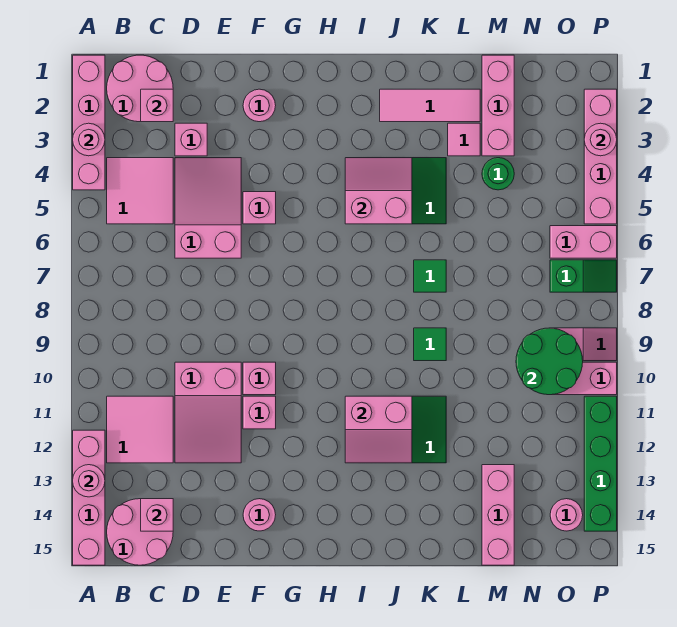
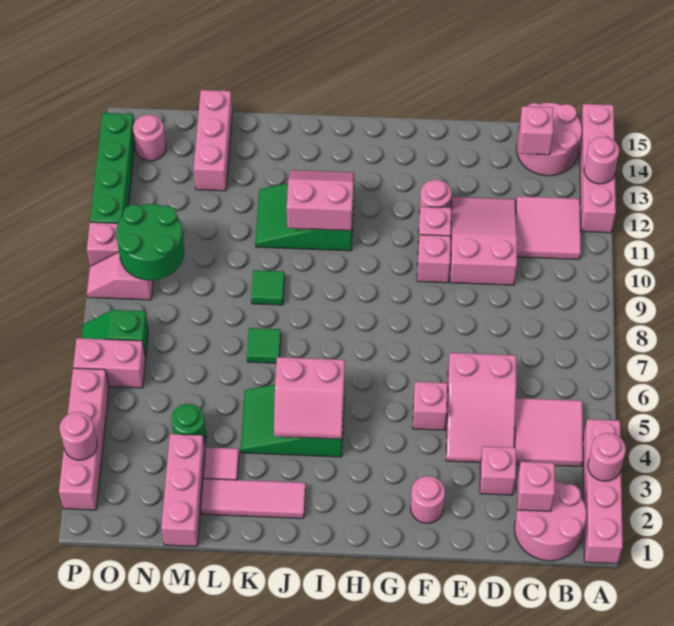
pink round brick F14 level 1 -> pink round brick F12 level 1

